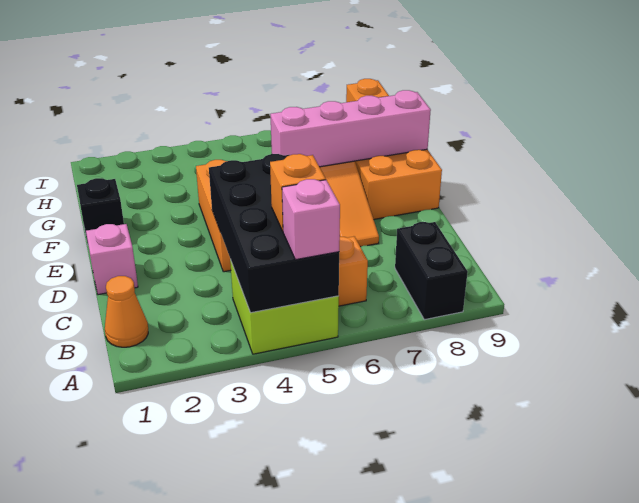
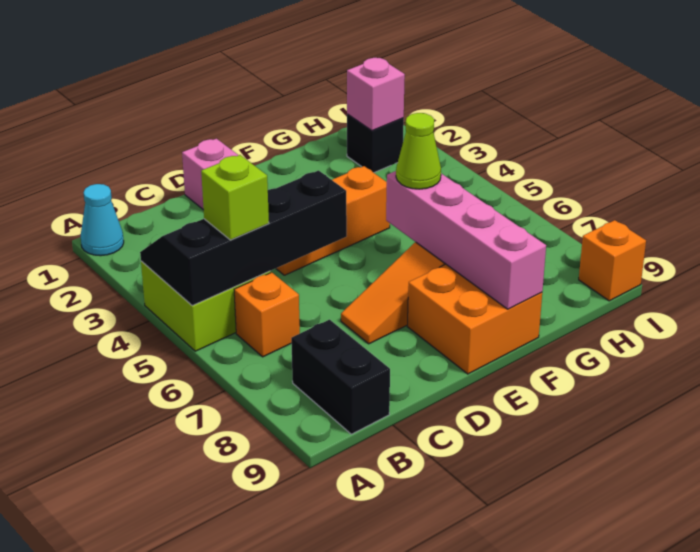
none -> cyan cone A1 level 1
black brick A4:D5 level 2 -> black slope A4:D5 level 2 top 5
pink brick A5 level 3 -> pink brick H2 level 2
black brick A8:B8 level 1 -> black brick B8:B9 level 1
orange cone B1 level 1 -> none
orange brick B5 level 3 -> lime brick B5 level 3
black brick F1 level 1 -> black brick H2 level 1
none -> lime cone F6 level 3

